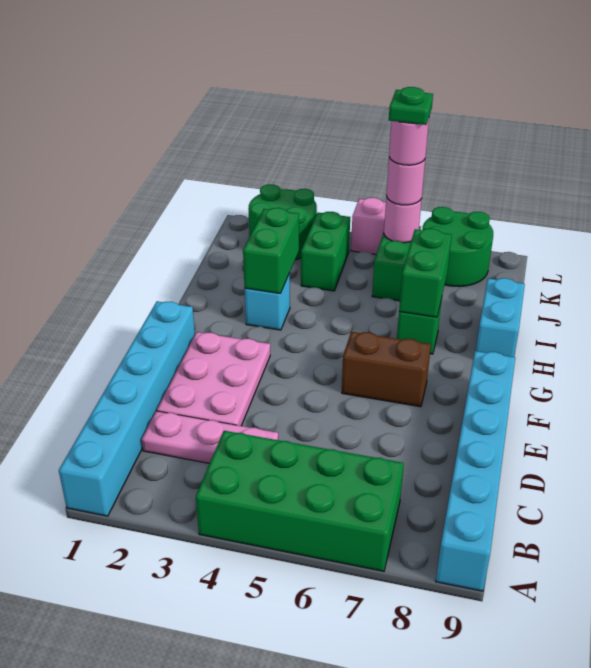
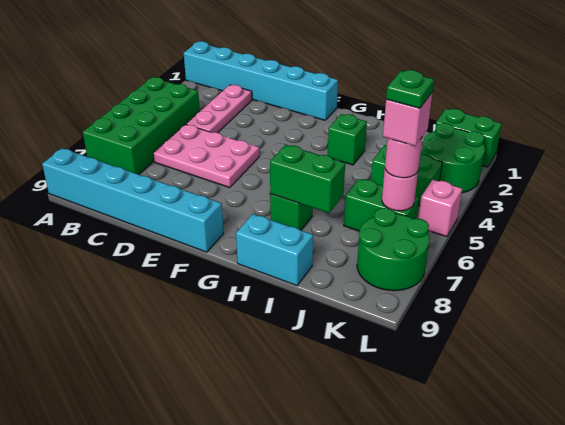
pink plate D2:F3 level 1 -> pink plate C5:E6 level 1
brown brick F6:F7 level 1 -> none
cyan brick H3 level 1 -> green brick H3 level 1
green brick H3:I3 level 2 -> green brick K1:L1 level 1
pink round brick K6 level 4 -> pink brick K6 level 4

